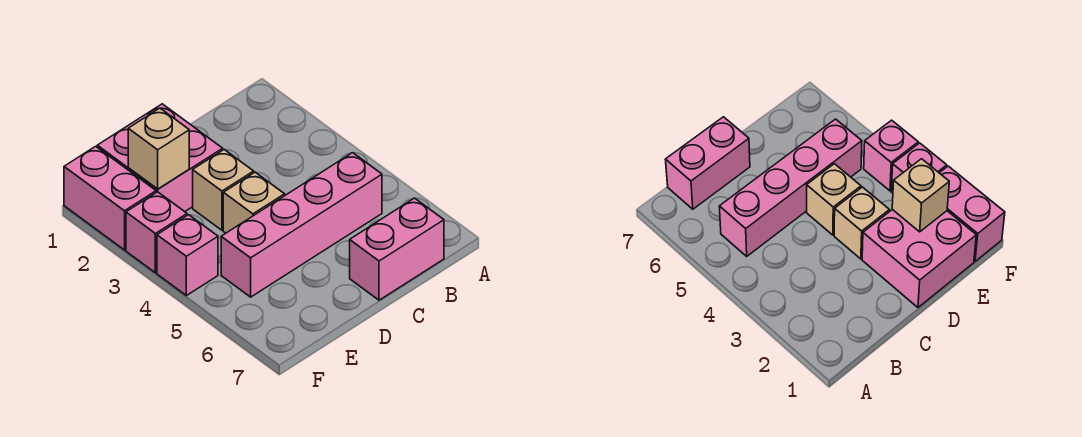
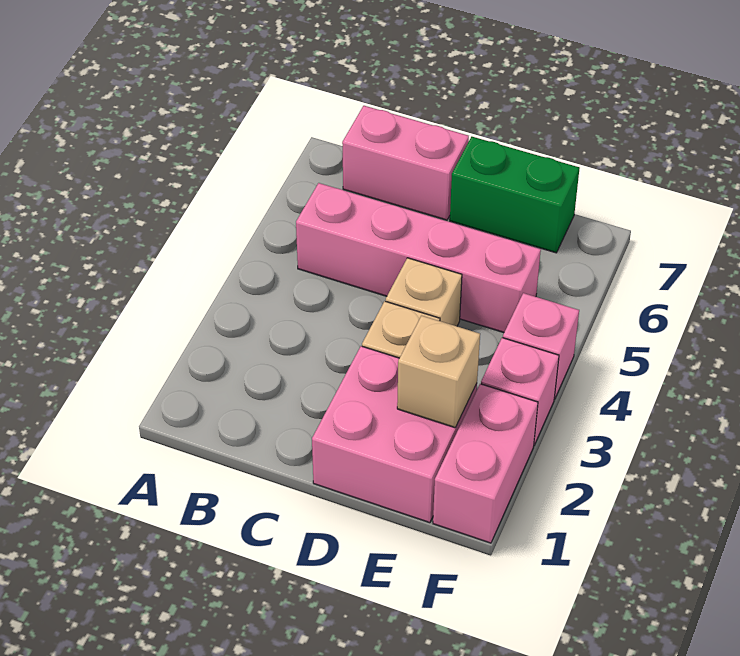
none -> green brick D7:E7 level 1

